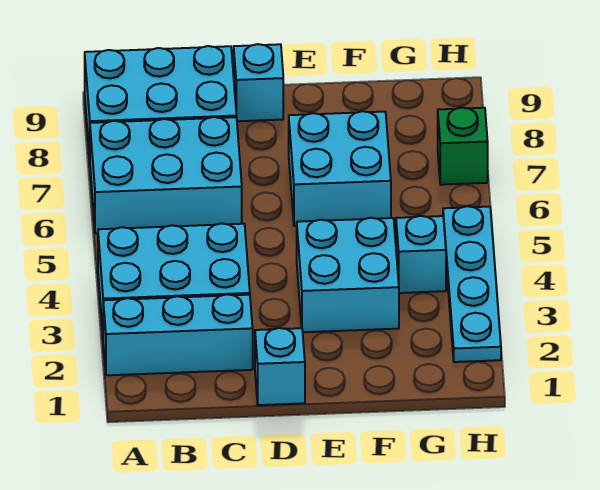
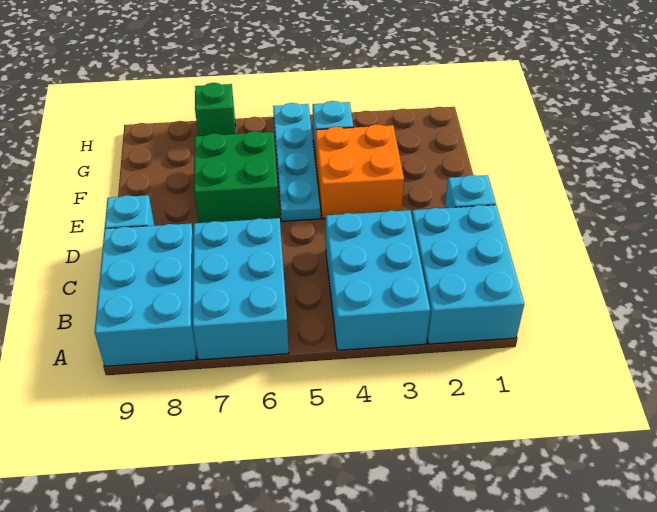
cyan brick A2:C2 level 1 -> cyan brick A1:C2 level 1
cyan brick E3:F4 level 1 -> orange brick E3:F4 level 1
cyan brick E6:F7 level 1 -> green brick E6:F7 level 1
cyan plate H2:H5 level 1 -> cyan plate E5:H5 level 1

